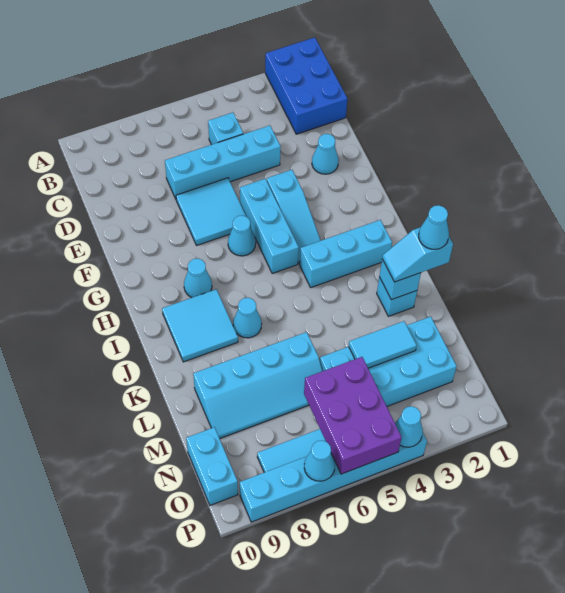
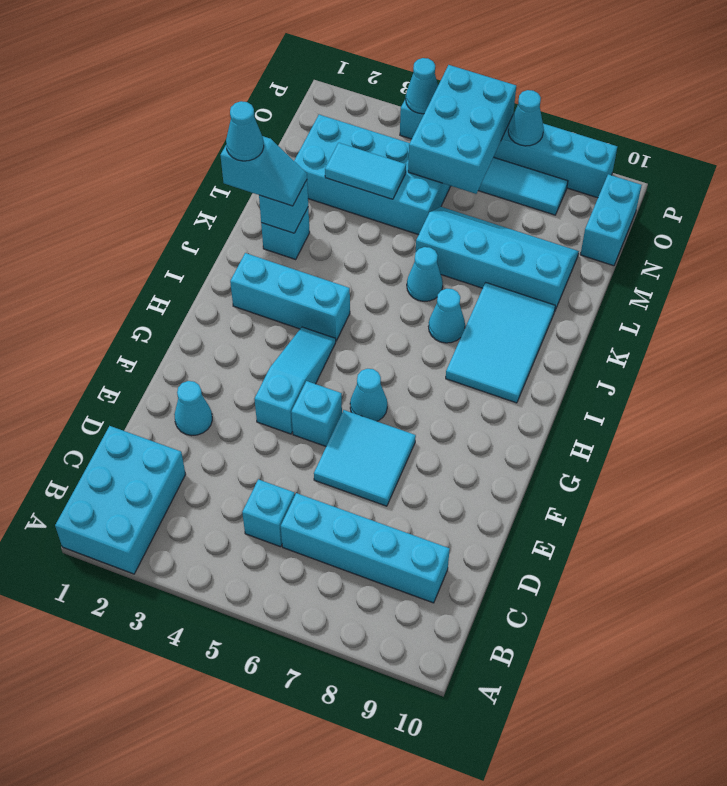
blue brick A1:C2 level 1 -> cyan brick A1:C2 level 1
cyan brick D4:D7 level 1 -> cyan brick C6:C9 level 1
cyan brick F5:H5 level 1 -> cyan brick F5 level 1
cyan cone H8 level 1 -> cyan cone K6 level 1
cyan tile I8:J9 level 1 -> cyan tile I8:K9 level 1
purple brick N5:P6 level 2 -> cyan brick N5:P6 level 2

